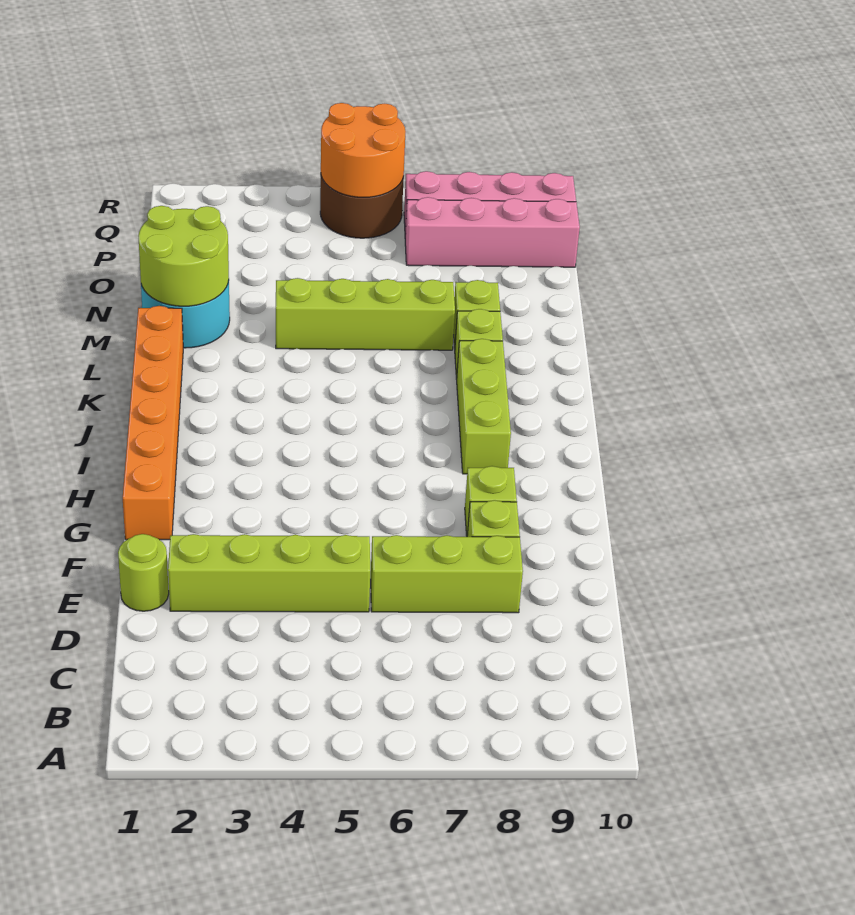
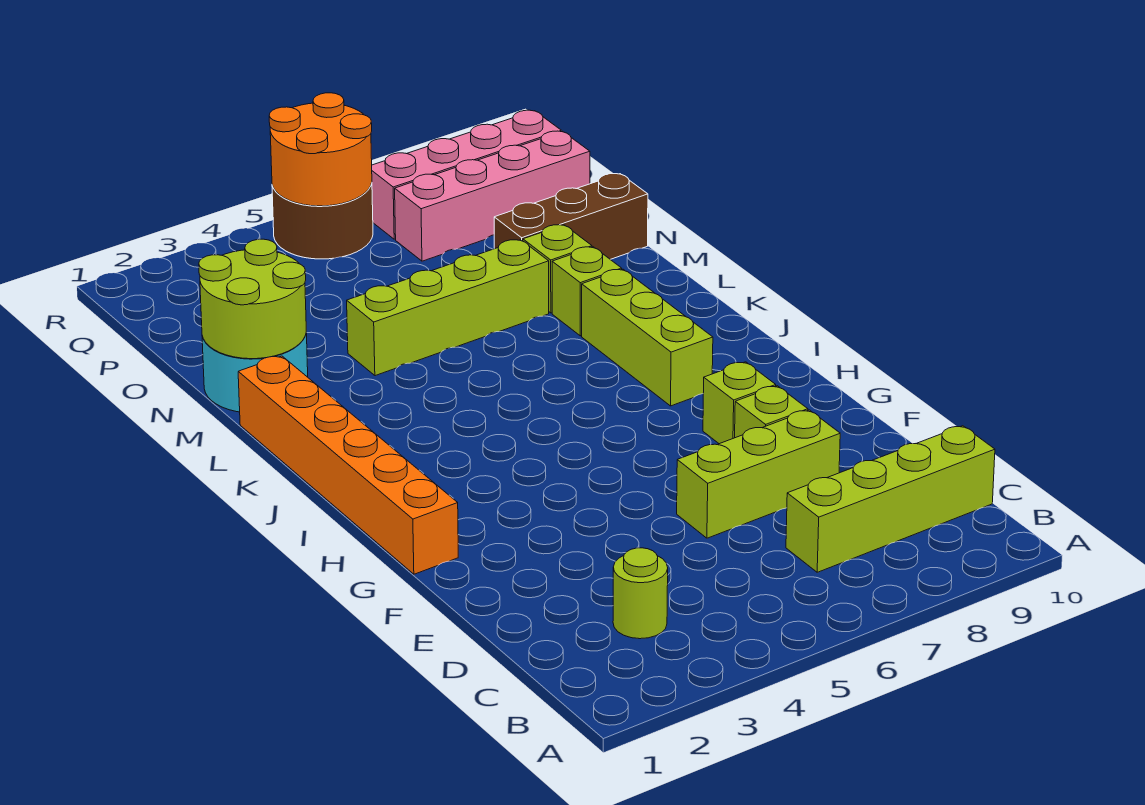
lime round brick E1 level 1 -> lime round brick C3 level 1
lime brick E2:E5 level 1 -> lime brick C7:C10 level 1
none -> brown brick N8:N10 level 1

